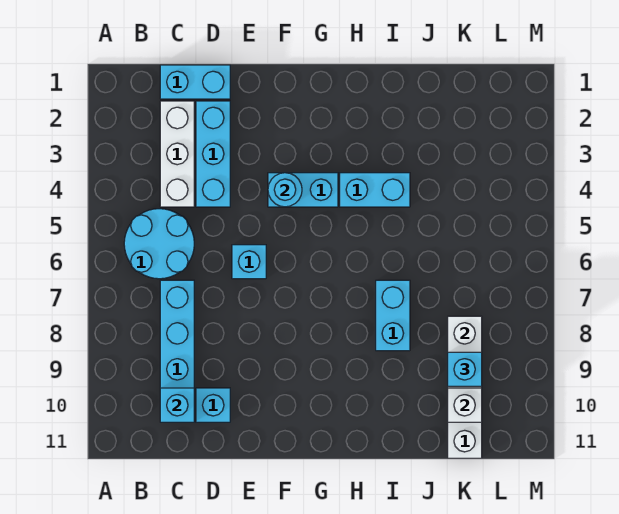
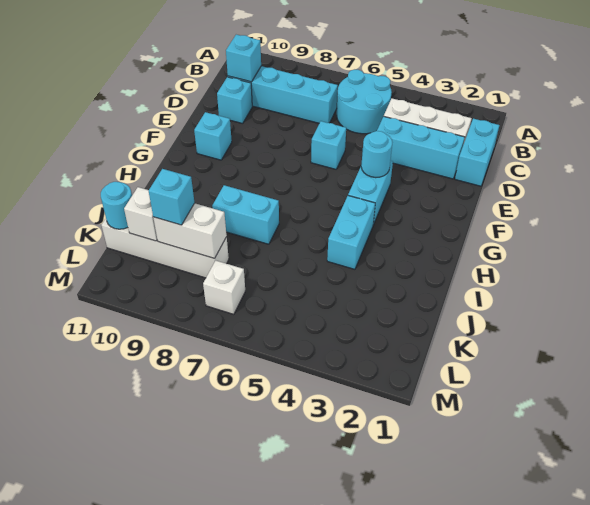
none -> cyan brick F10 level 1
none -> cyan round brick K11 level 2
none -> white brick L7 level 1

